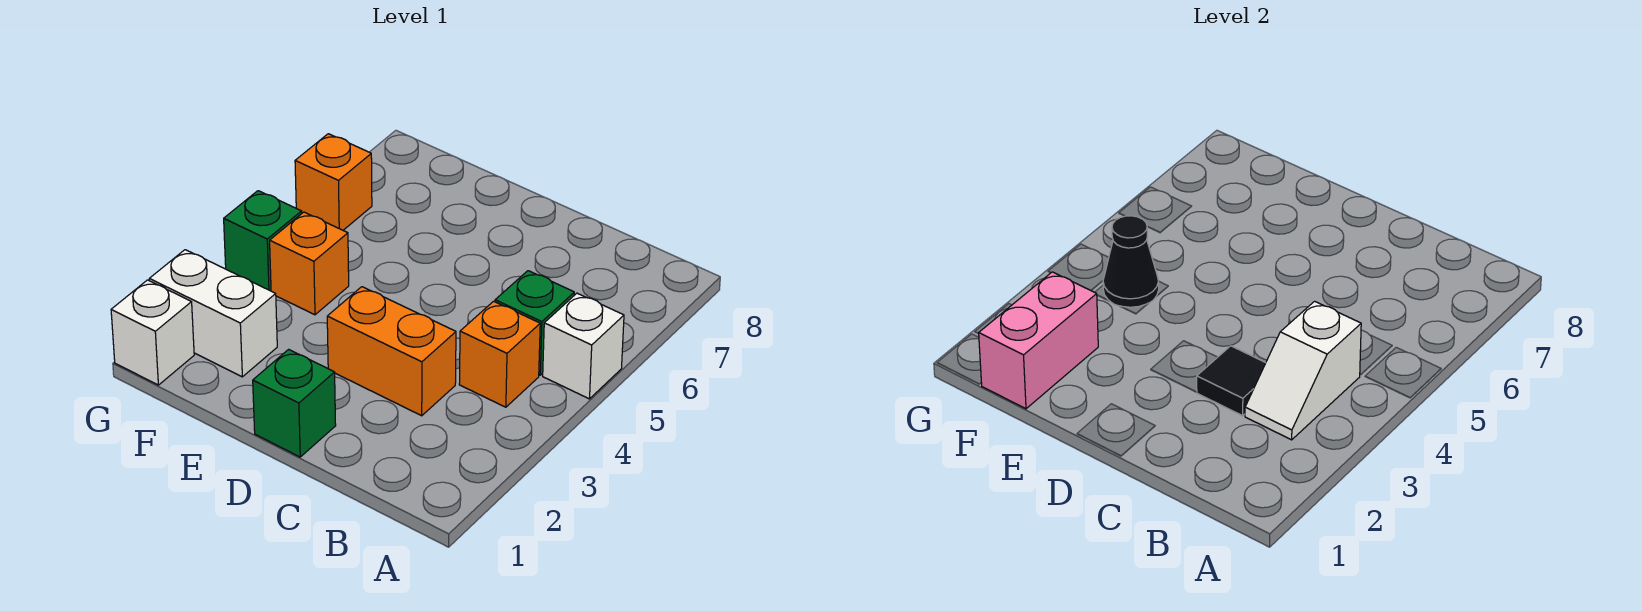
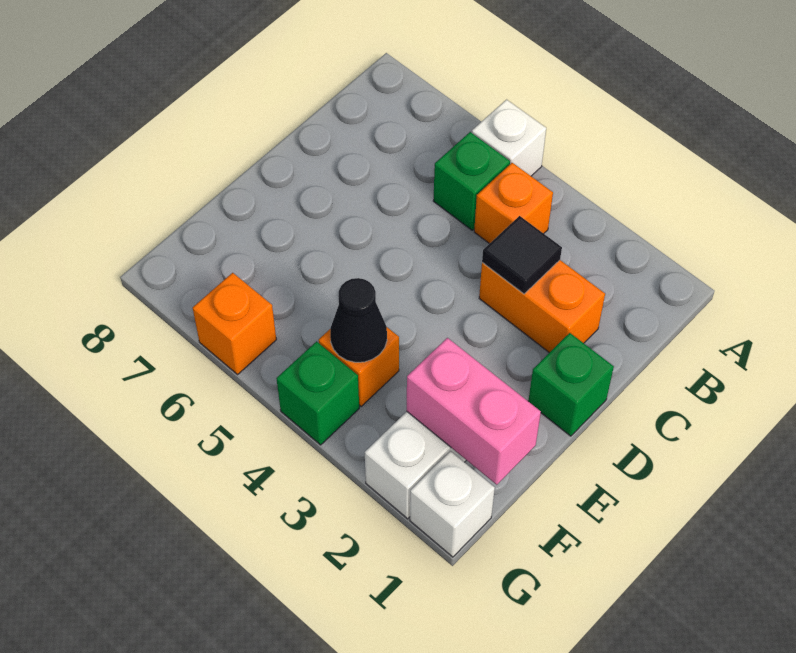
white slope B3:B4 level 2 top 4 -> none
orange brick C3:D3 level 1 -> orange brick C2:C3 level 1

